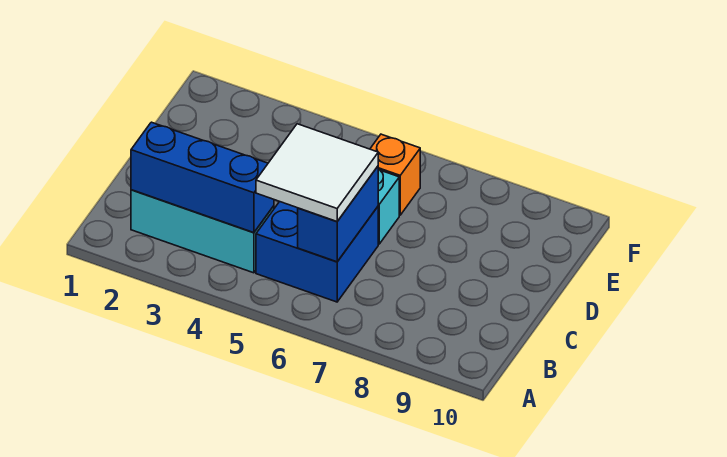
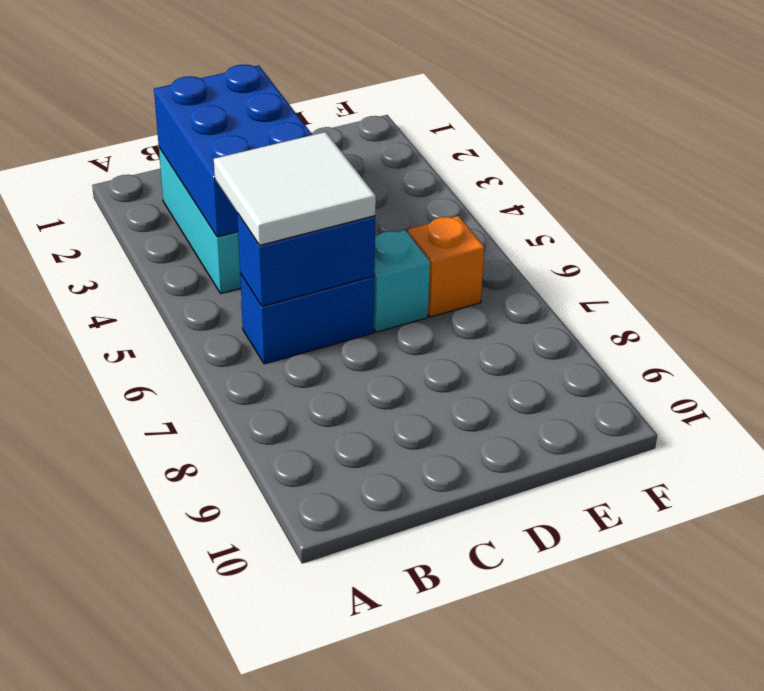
blue brick B2:B4 level 2 -> blue brick B2:C4 level 2
blue brick B5:C6 level 1 -> blue brick B6:C6 level 1

